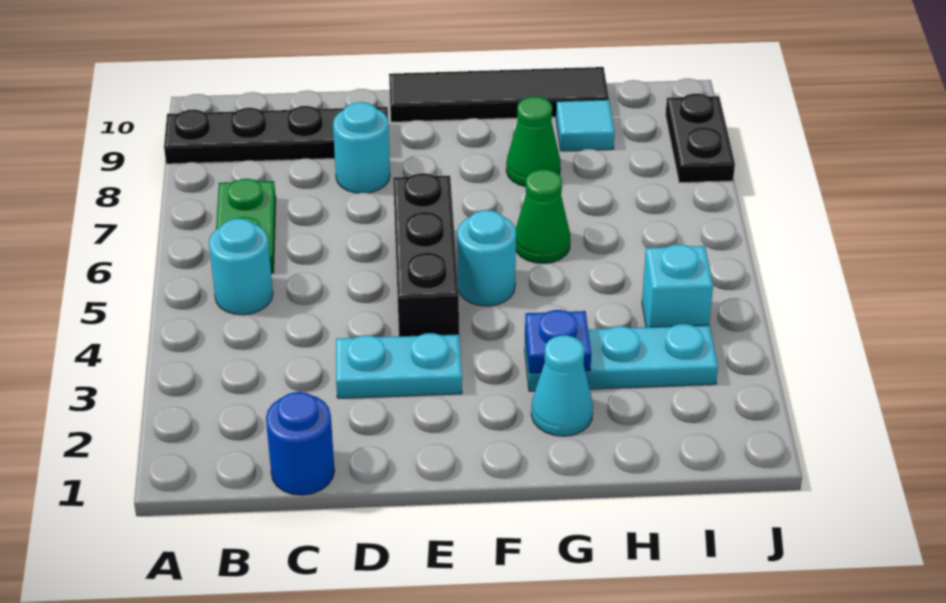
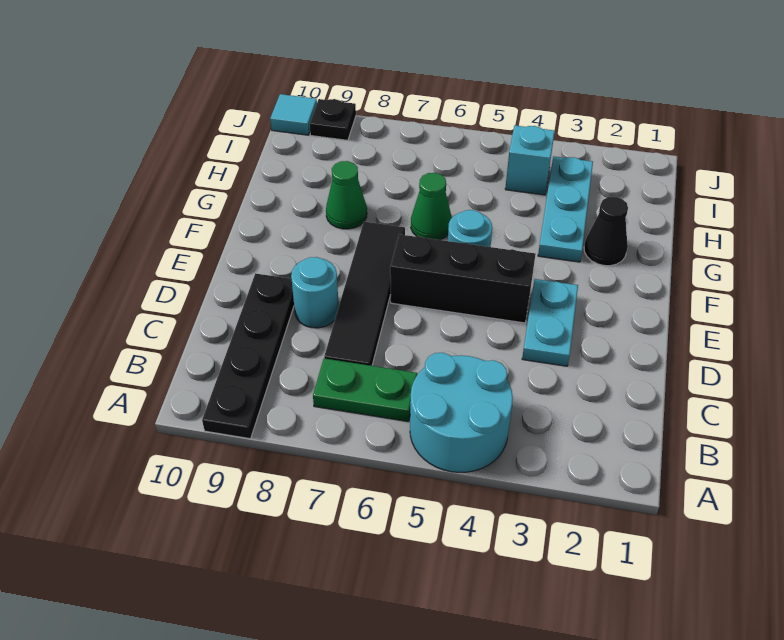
cyan round brick B5 level 1 -> cyan round brick A4:B5 level 1
blue round brick C1 level 1 -> none
black tile E10:H10 level 1 -> black tile C7:F7 level 1
cyan cone G2 level 1 -> black cone G2 level 1
blue plate G3 level 2 -> none
cyan tile H9 level 1 -> cyan tile J10 level 1
black plate J8:J9 level 1 -> black plate J9 level 1

